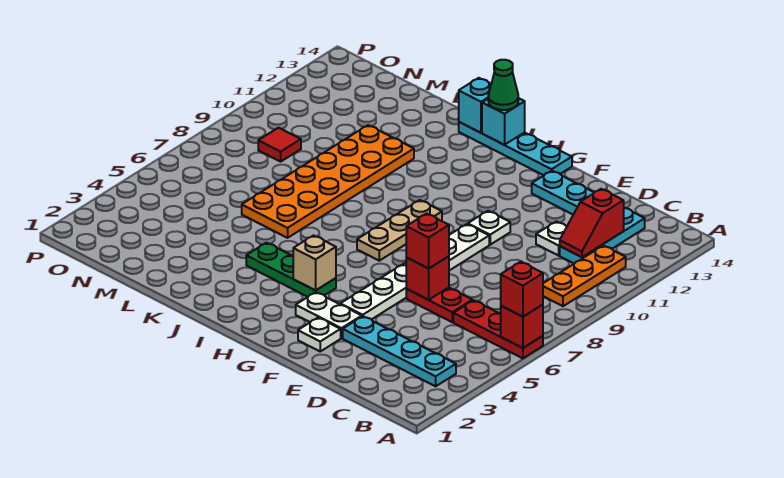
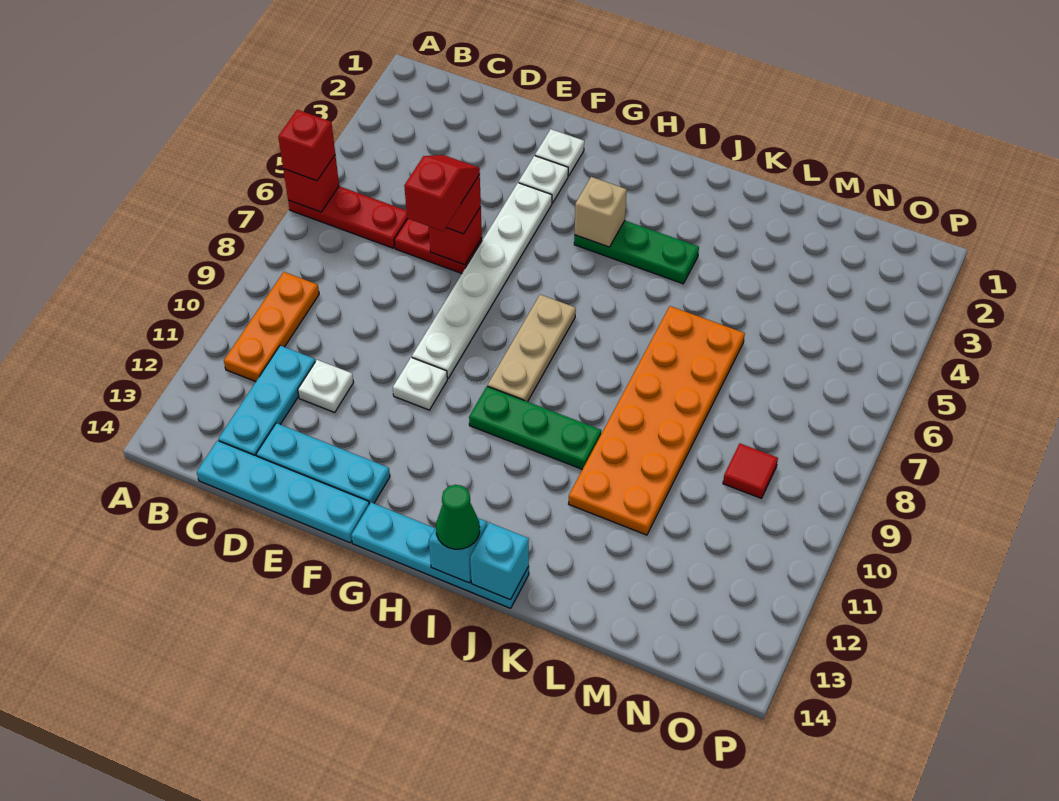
cyan plate B3:E3 level 1 -> cyan plate C14:F14 level 1
red slope C11:C12 level 2 top 12 -> red slope E6:E7 level 4 top 7
white plate F3:G3 level 1 -> white plate F3 level 1
none -> green plate H10:J10 level 1

